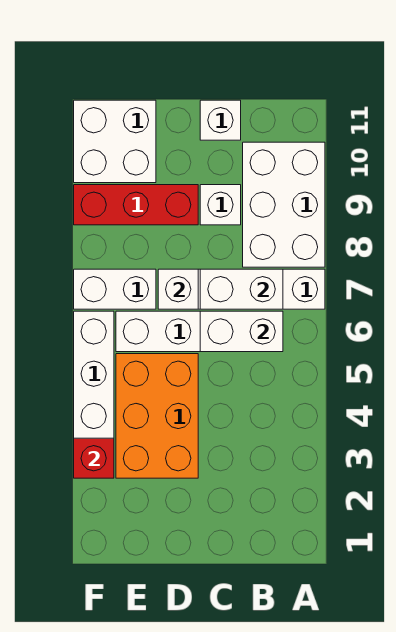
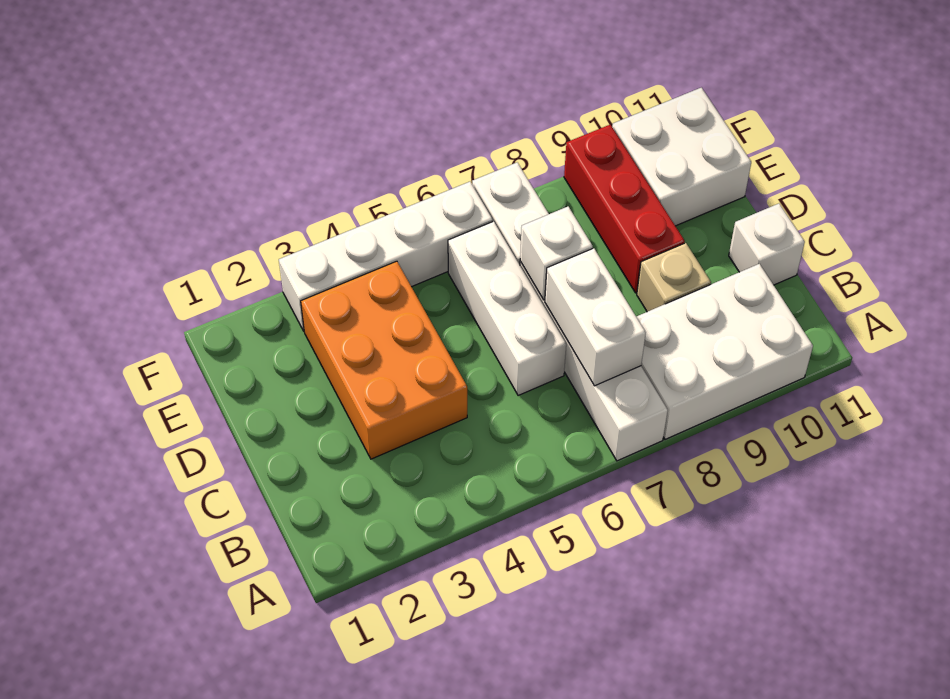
white brick B6:C6 level 2 -> none
white brick C9 level 1 -> tan brick C9 level 1
orange brick D3:E5 level 1 -> orange brick C3:E4 level 1
red brick F3 level 2 -> none

